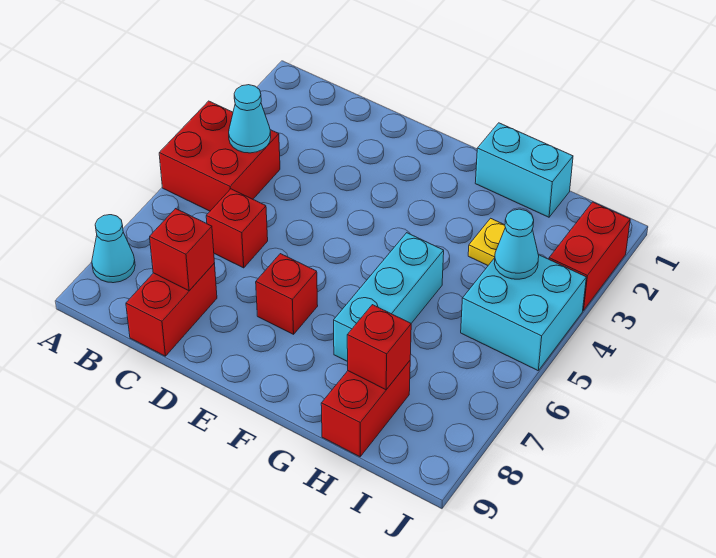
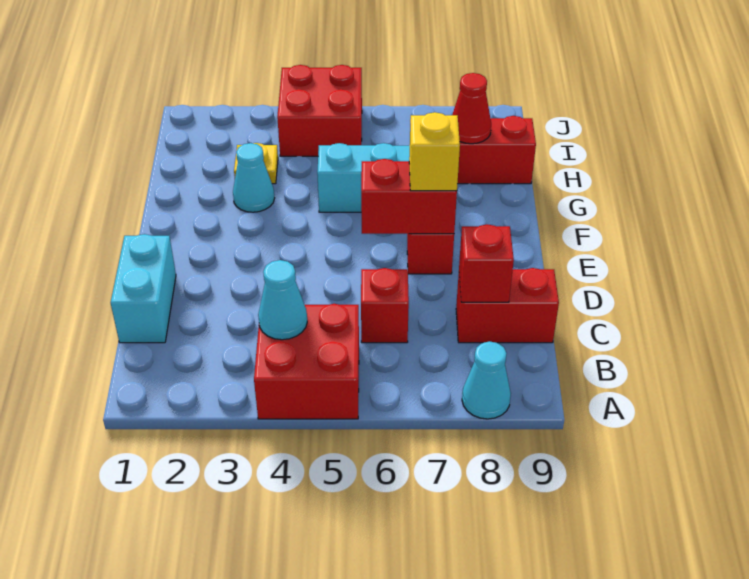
none -> yellow brick E7 level 3
cyan brick G1:H1 level 1 -> cyan brick C1:D1 level 1
red brick H8 level 2 -> red cone H8 level 2
cyan brick I4:J5 level 1 -> red brick I4:J5 level 1
cyan cone I4 level 2 -> cyan cone G3 level 1
red brick J2:J3 level 1 -> red brick E6:E7 level 2

